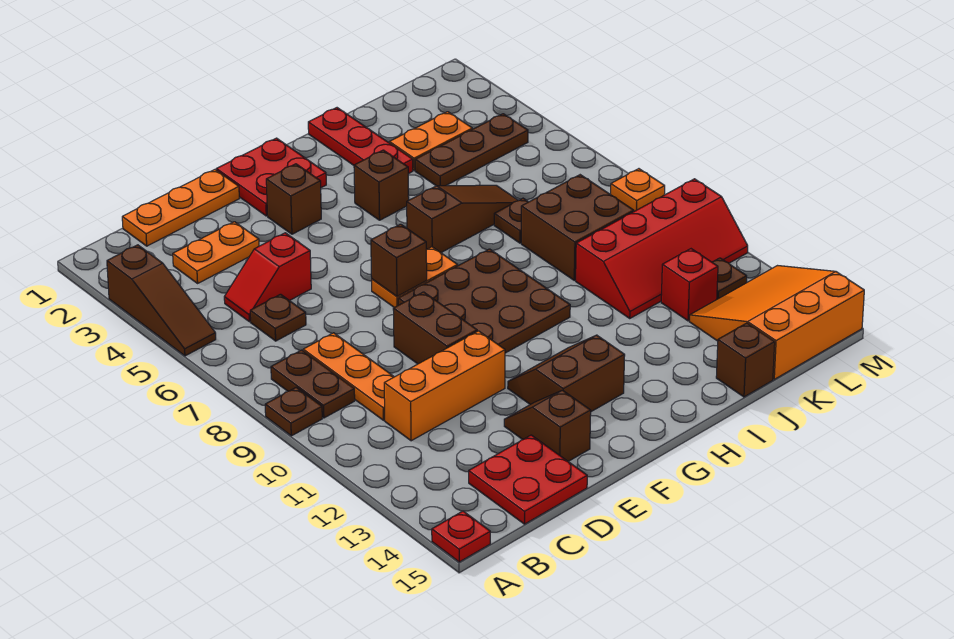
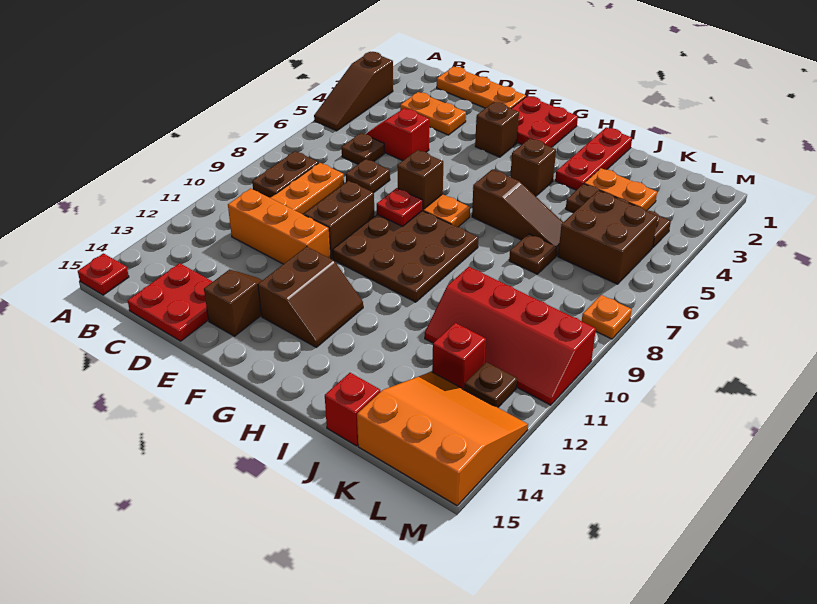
brown plate A9 level 1 -> brown plate D7 level 1
none -> red plate F8 level 2
brown slope F12:G13 level 1 top 13 -> brown slope F12:G13 level 1 top F
brown brick J8:K9 level 1 -> brown brick K5:L6 level 1
brown brick J15 level 1 -> red brick J15 level 1

